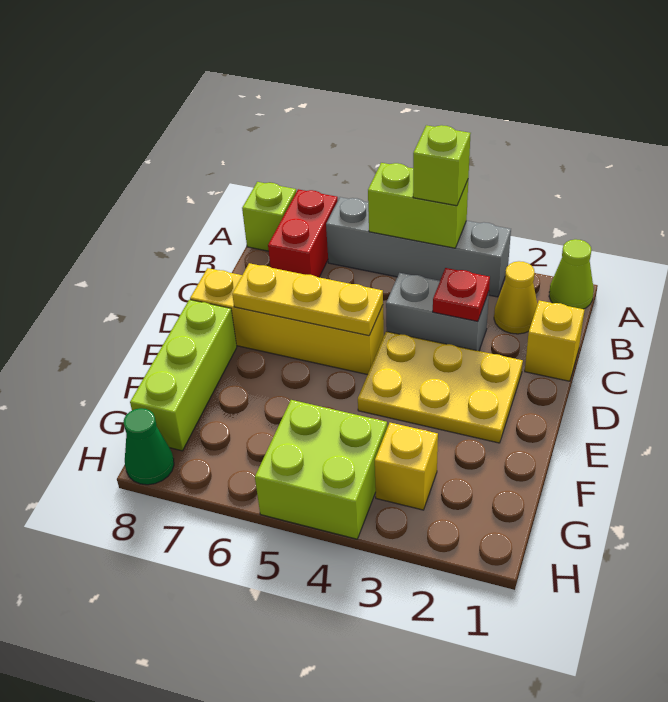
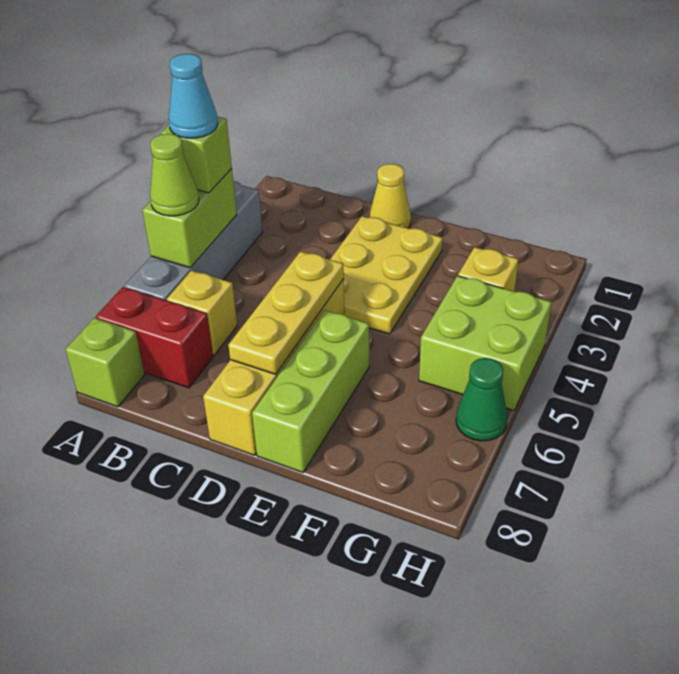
lime cone A1 level 1 -> lime cone A5 level 3
none -> cyan cone A4 level 4
yellow cone B2 level 1 -> yellow cone D1 level 1
yellow brick C1 level 1 -> yellow brick B6 level 1
grey brick C3:C4 level 1 -> none
red plate C3 level 2 -> none
lime brick E8:G8 level 1 -> lime brick E6:E8 level 1
green cone H8 level 1 -> green cone H6 level 1

